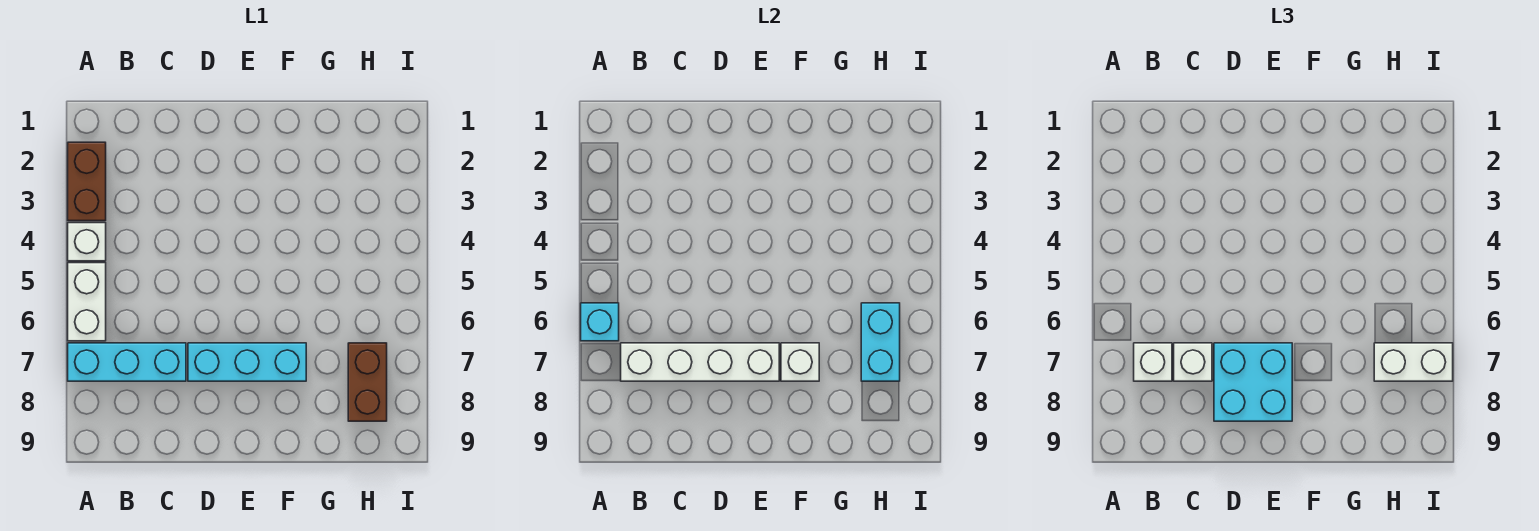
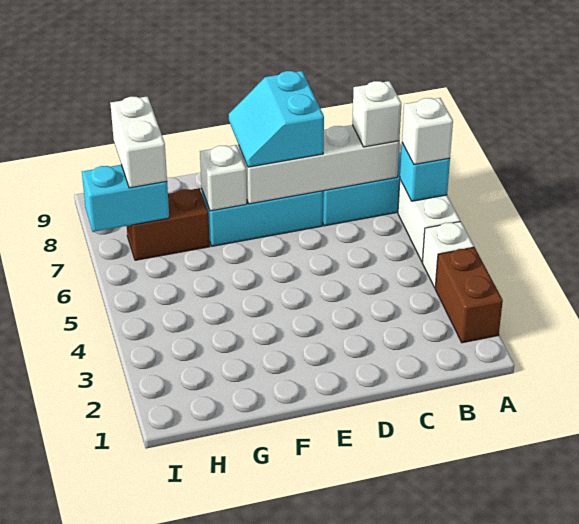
white brick C7 level 3 -> white brick A6 level 3
cyan brick D7:E8 level 3 -> cyan slope D7:E8 level 3 top D
cyan brick H6:H7 level 2 -> cyan brick H7:I7 level 2
brown brick H7:H8 level 1 -> brown brick G7:H7 level 1
white brick H7:I7 level 3 -> white brick H7:H8 level 3

